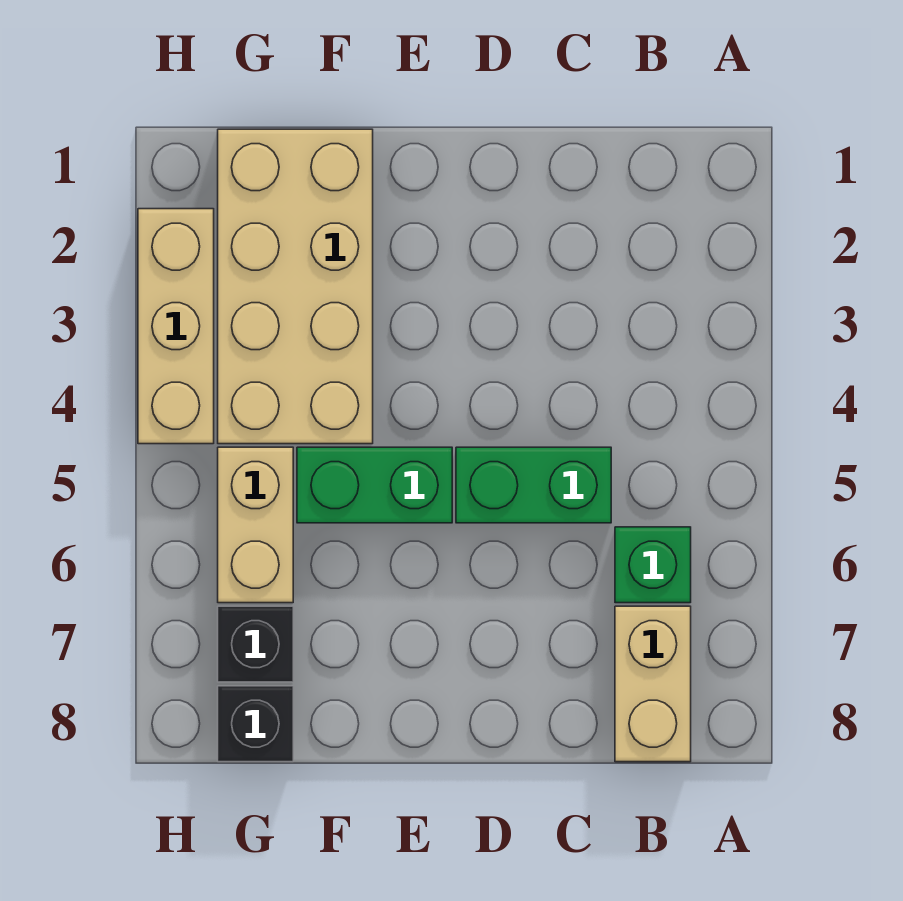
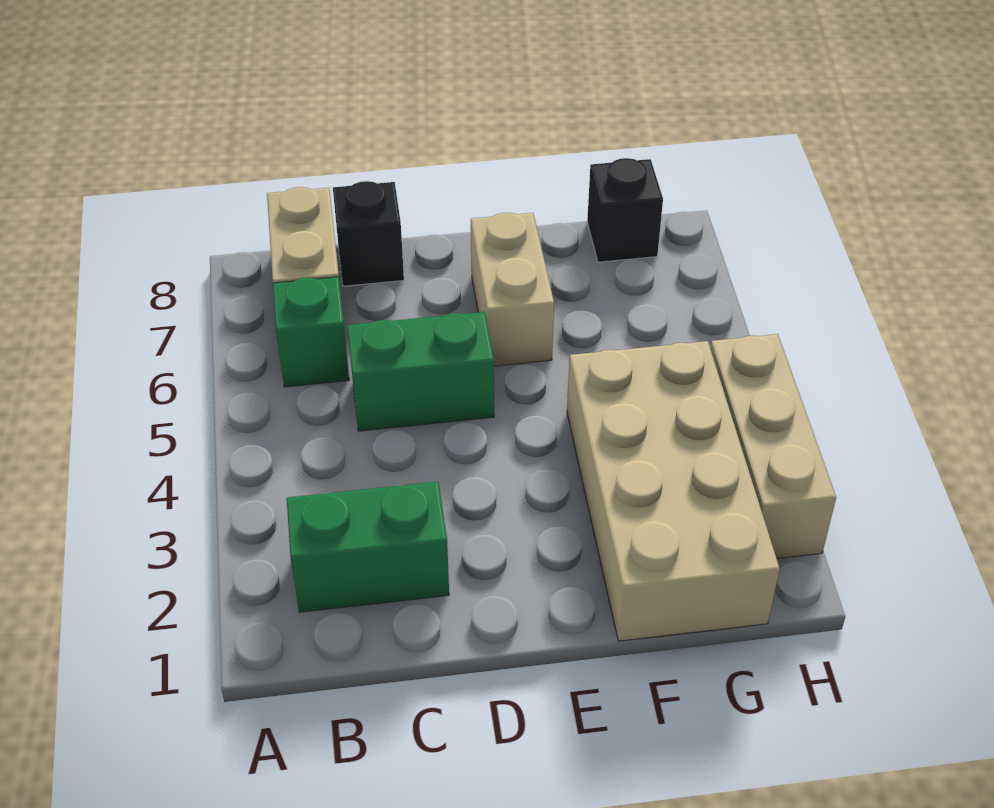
green brick E5:F5 level 1 -> green brick B2:C2 level 1
tan brick G5:G6 level 1 -> tan brick E6:E7 level 1
black brick G7 level 1 -> black brick C8 level 1

